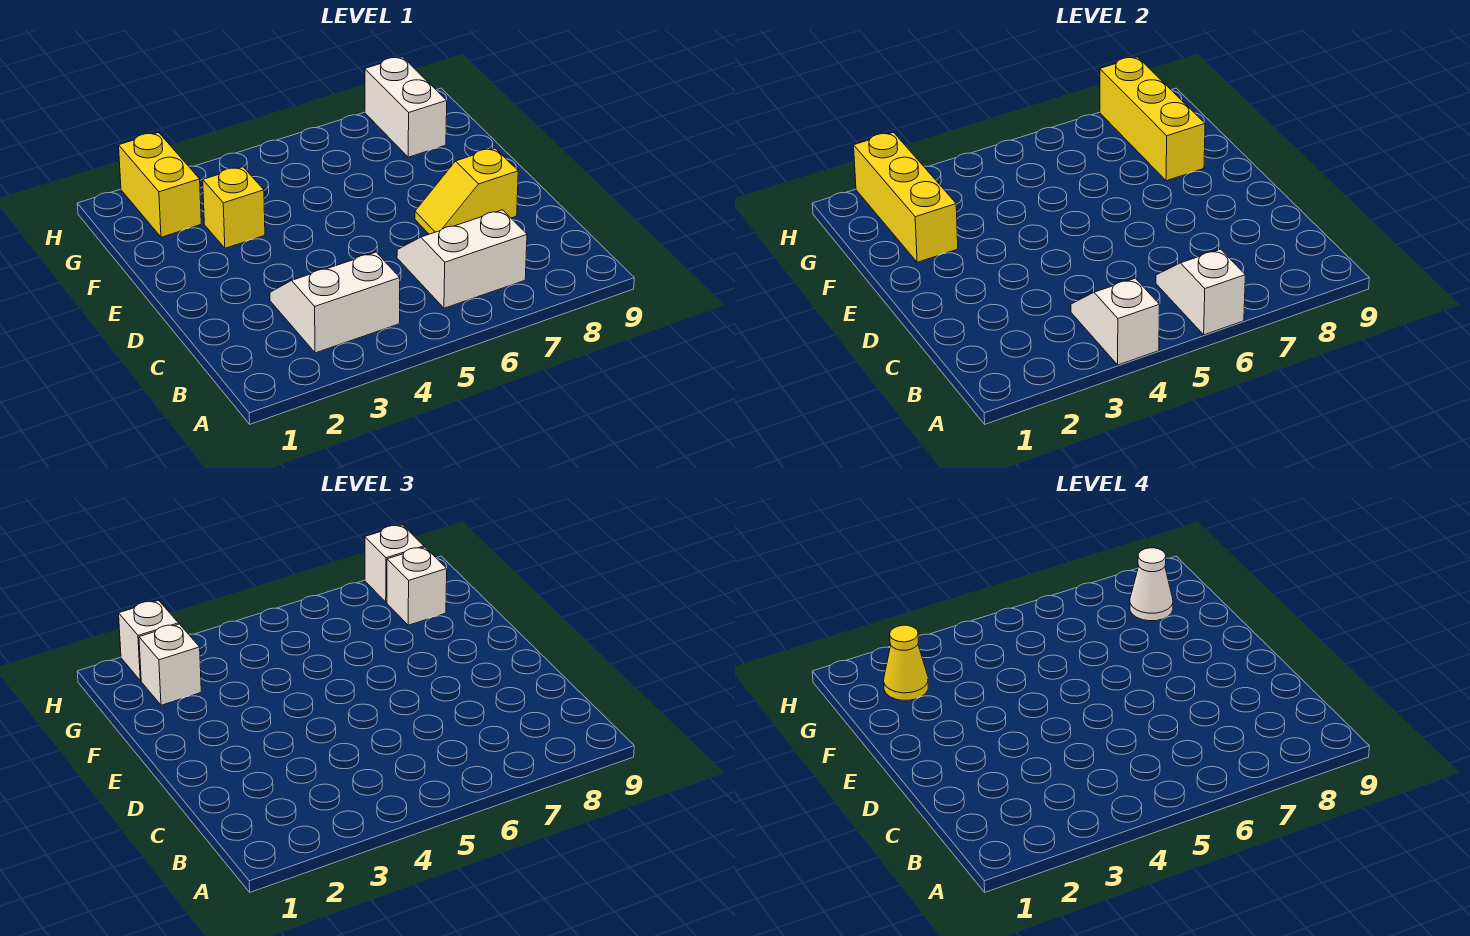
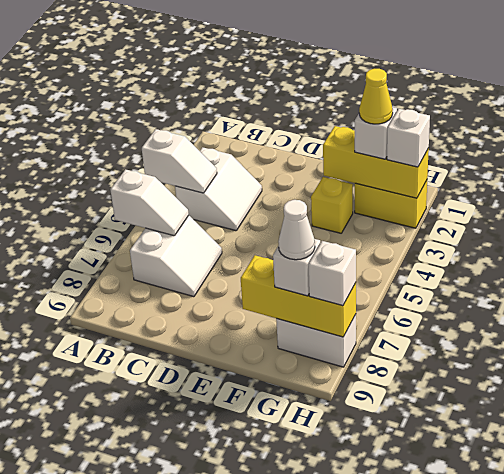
yellow slope D7:D8 level 1 top 8 -> none

